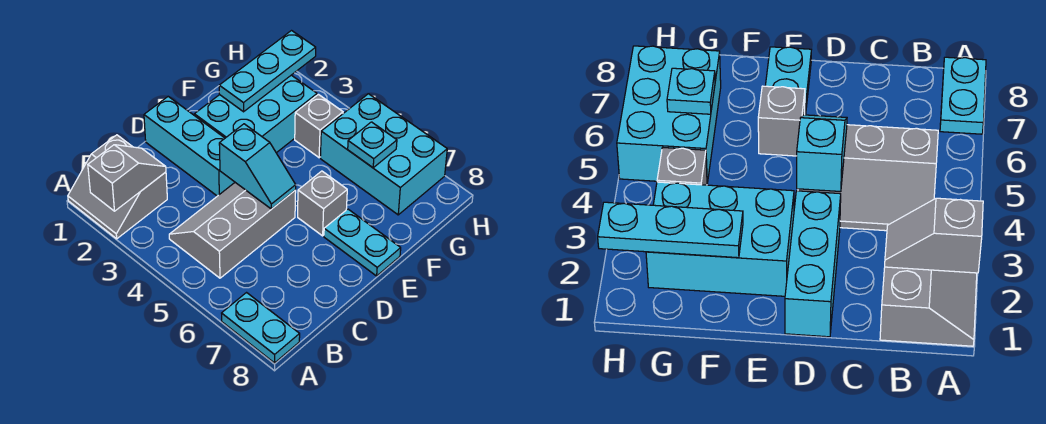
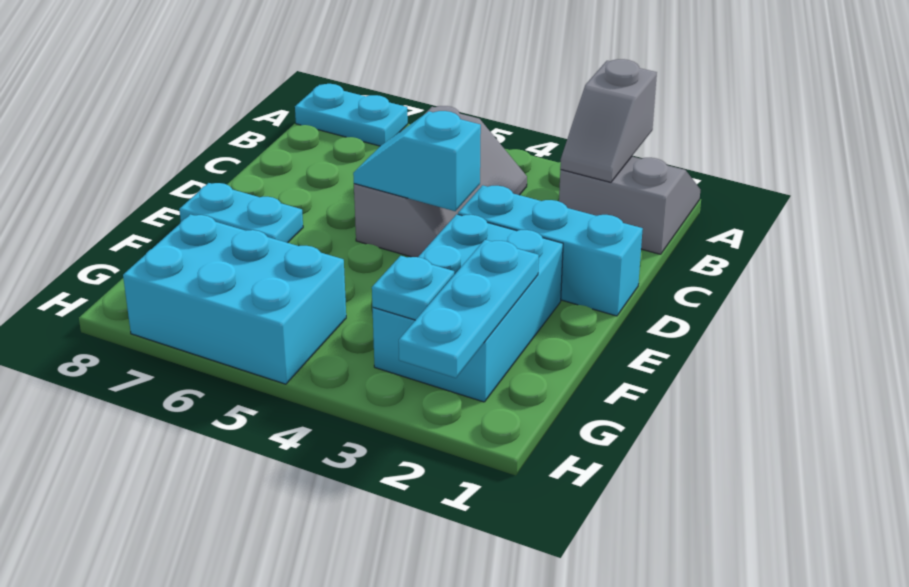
grey brick E6 level 1 -> none
grey brick G4 level 1 -> none
cyan plate G6 level 2 -> cyan plate G3 level 2

